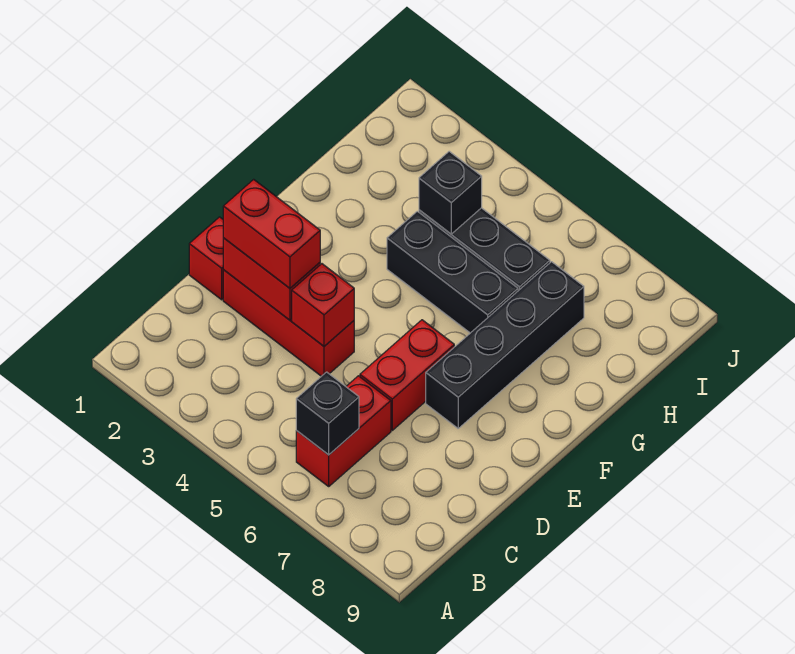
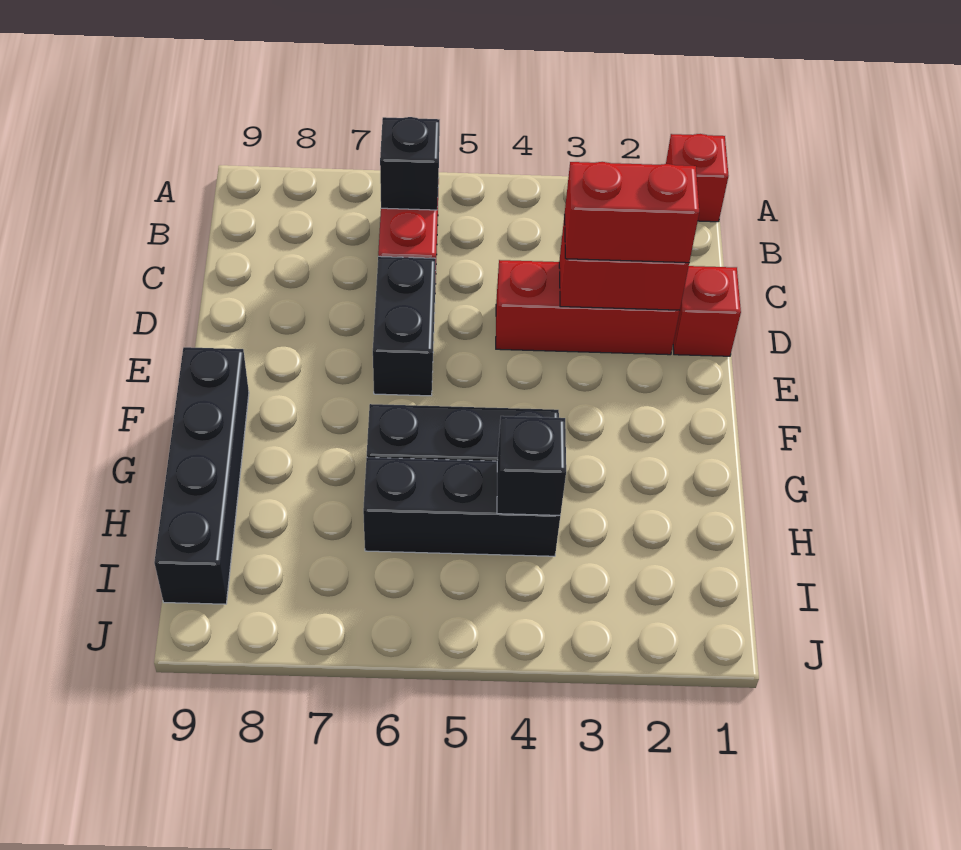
red brick D4 level 2 -> red brick A1 level 1
red brick D6:E6 level 1 -> black brick D6:E6 level 1
black brick E7:H7 level 1 -> black brick F9:I9 level 1

